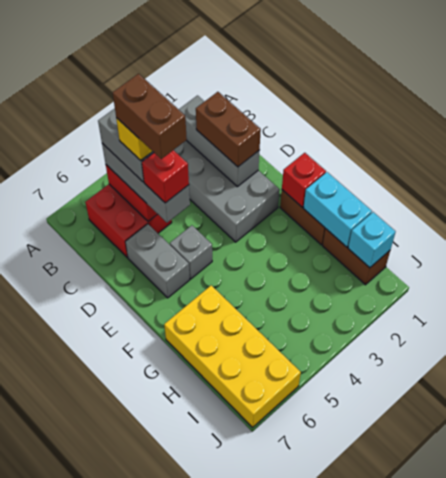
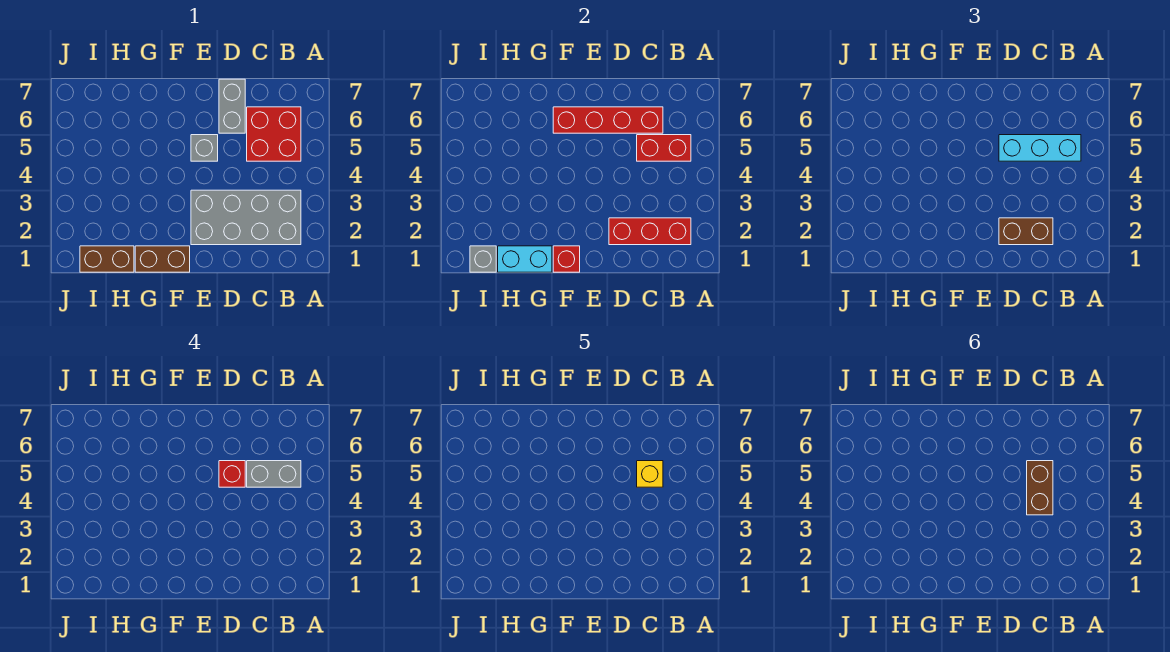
grey brick B2:D2 level 2 -> red brick B2:D2 level 2
grey brick B5:D5 level 3 -> cyan brick B5:D5 level 3
brown brick C5:D5 level 6 -> brown brick C4:C5 level 6
none -> red brick C6:F6 level 2
grey brick D6:E6 level 1 -> grey brick D6:D7 level 1
yellow brick G6:J7 level 1 -> none
cyan brick I1 level 2 -> grey brick I1 level 2

